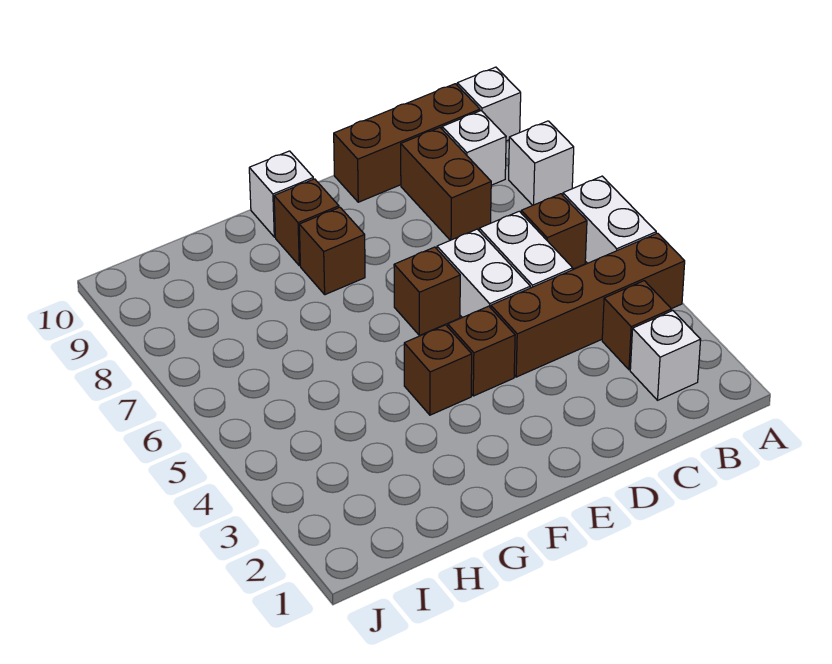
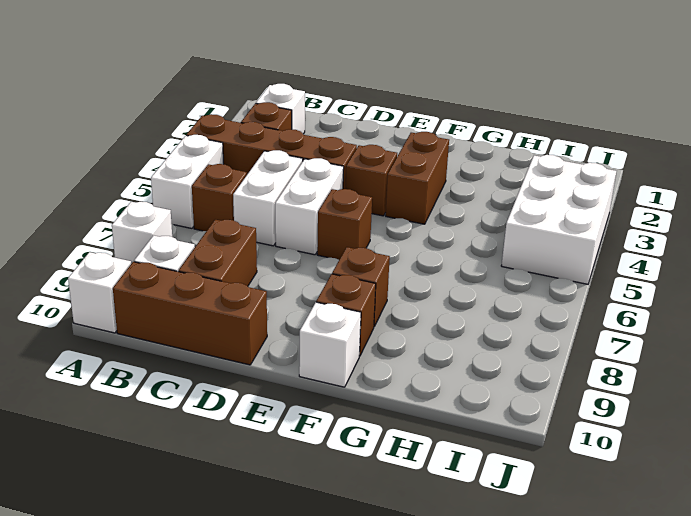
brown brick F4 level 1 -> brown brick F3:F4 level 1
none -> white brick I3:J5 level 1

